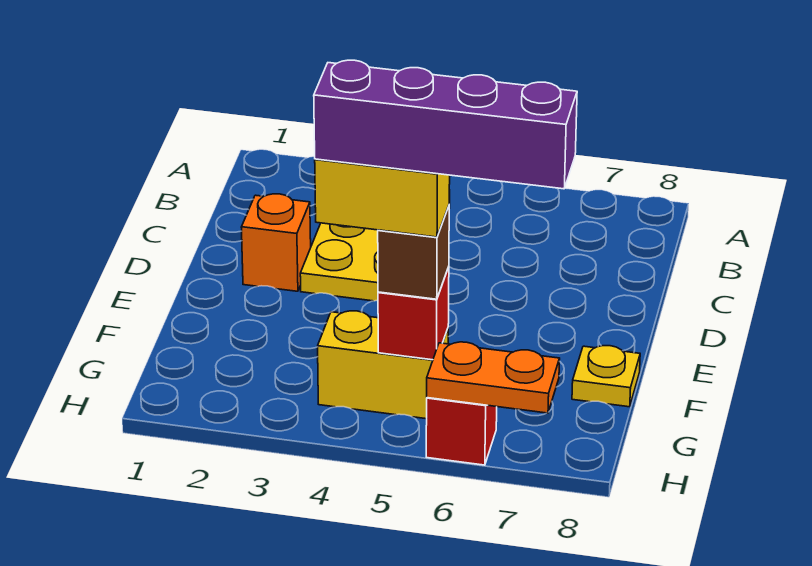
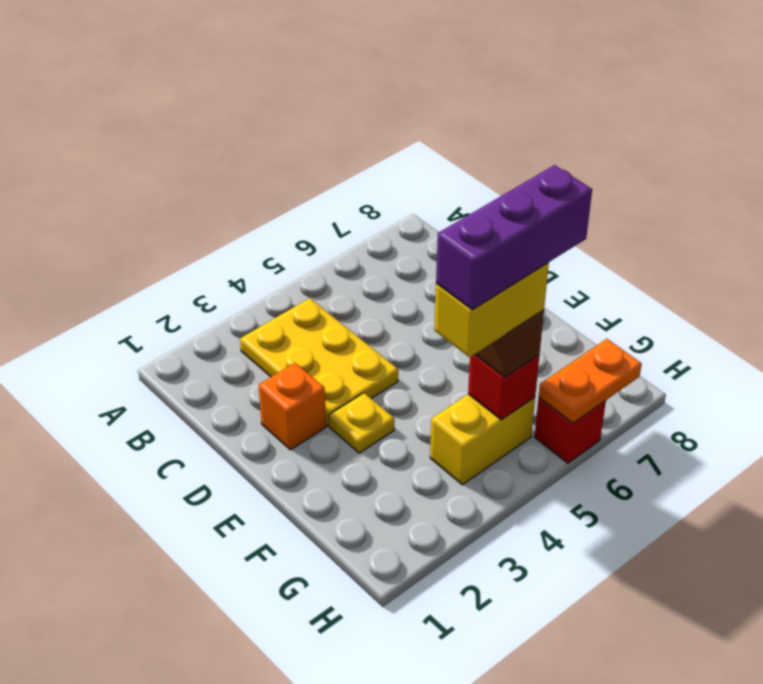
yellow plate F8 level 1 -> yellow plate E3 level 1
purple brick G4:G7 level 5 -> purple brick G4:G6 level 5

